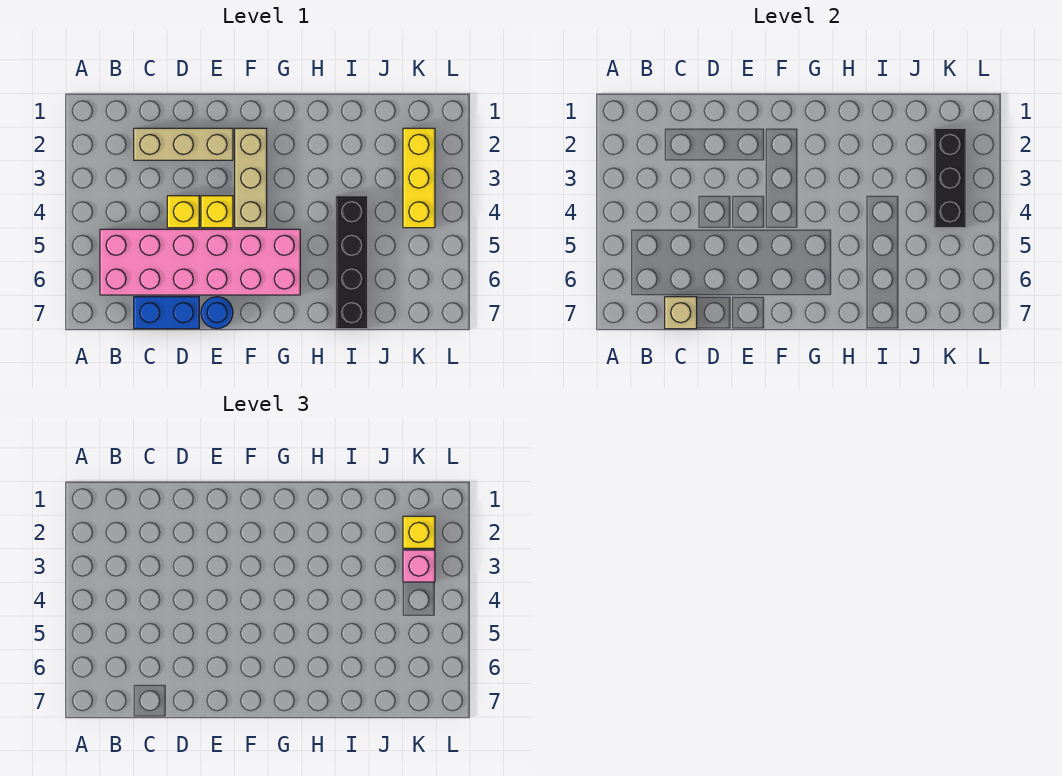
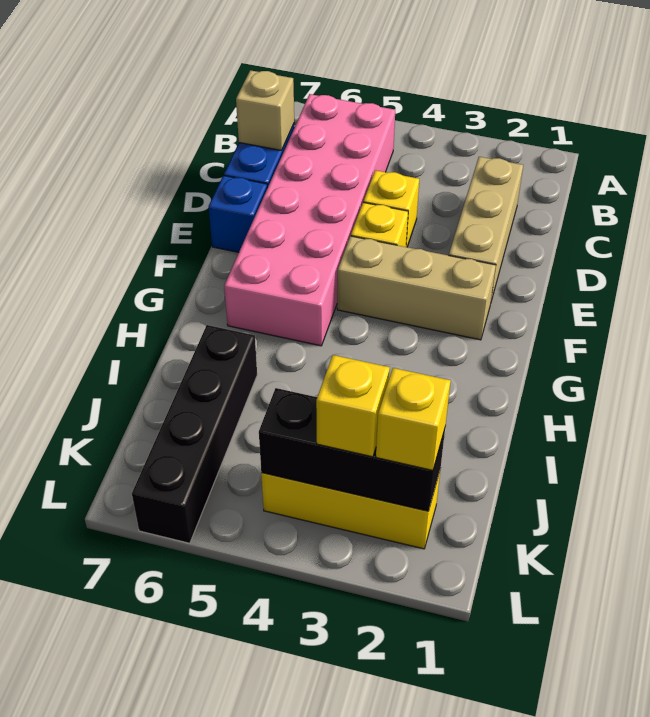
blue round brick E7 level 1 -> blue brick E7 level 1
black brick I4:I7 level 1 -> black brick I6:L6 level 1
pink brick K3 level 3 -> yellow brick K3 level 3

